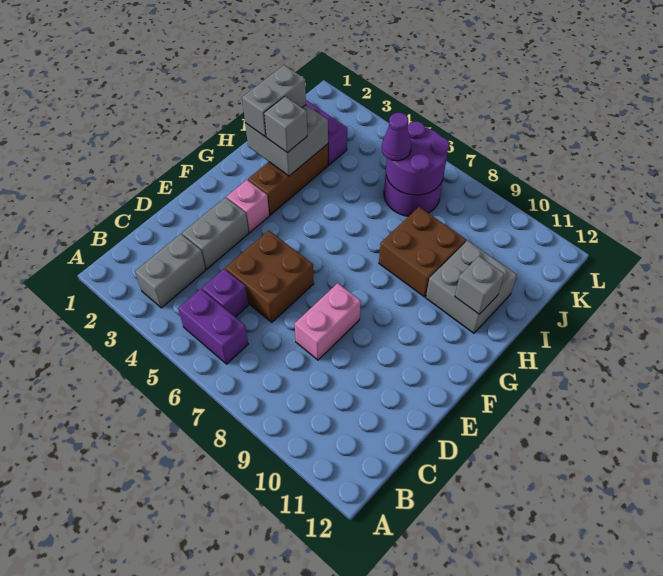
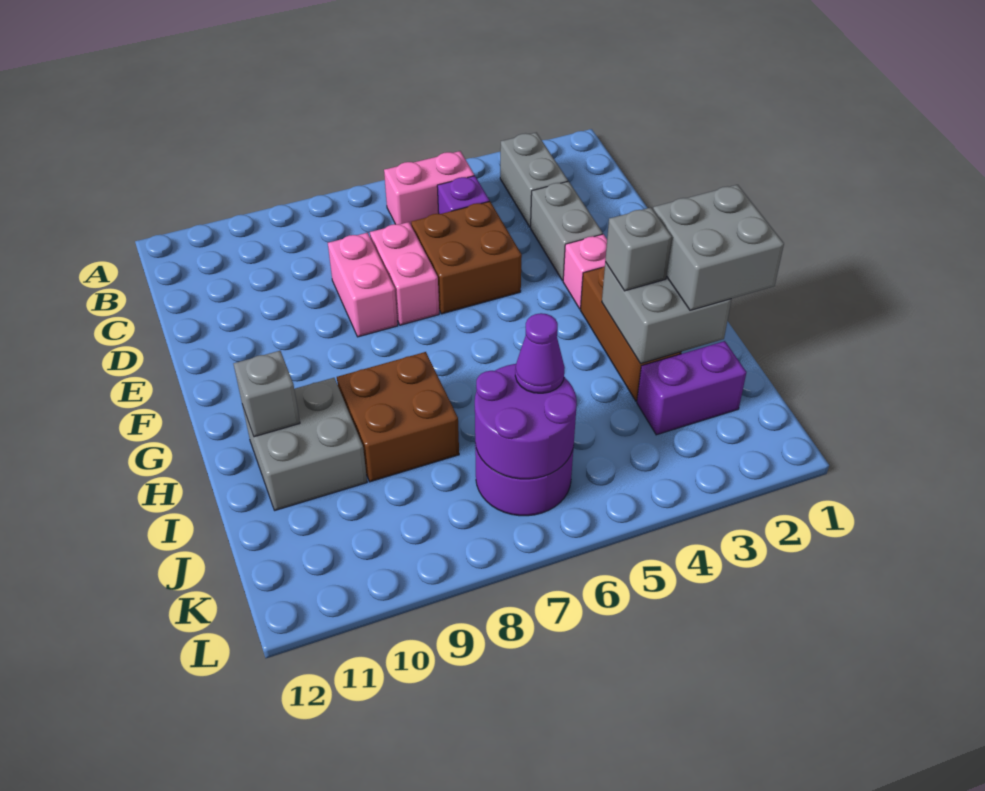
purple brick B5:B6 level 1 -> pink brick B5:B6 level 1
none -> pink brick D7:E7 level 1
grey brick H2:I2 level 3 -> grey brick H1:I2 level 3

